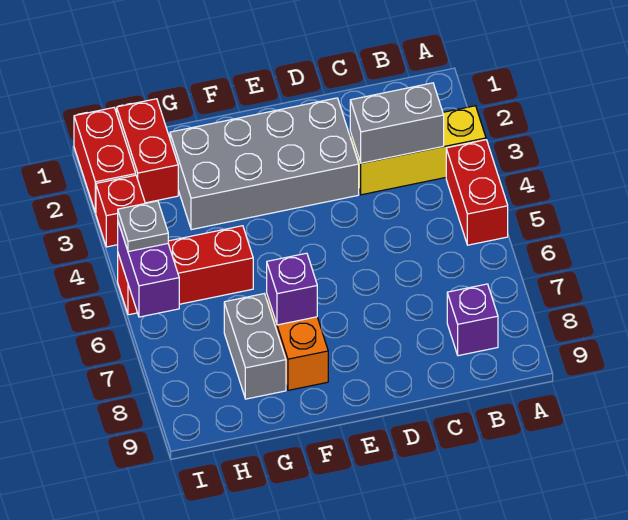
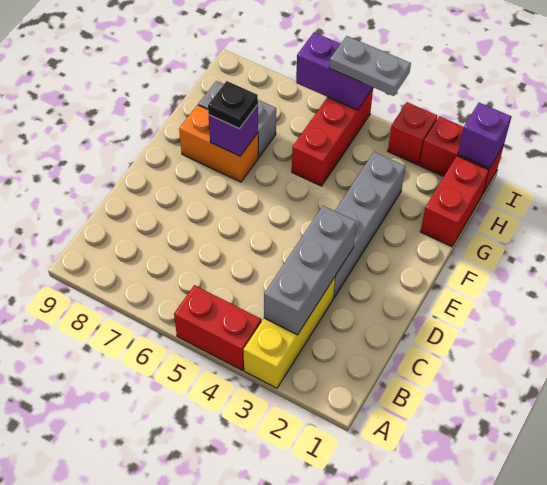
grey brick B3:C3 level 2 -> grey brick B3:D3 level 2
purple brick B8 level 1 -> purple brick I1 level 2
grey brick D2:G3 level 1 -> grey brick D3:G3 level 1
none -> black plate F7 level 3
red brick H1:H2 level 1 -> red brick G1:H1 level 1
grey plate I5 level 3 -> grey plate I4:I5 level 3

